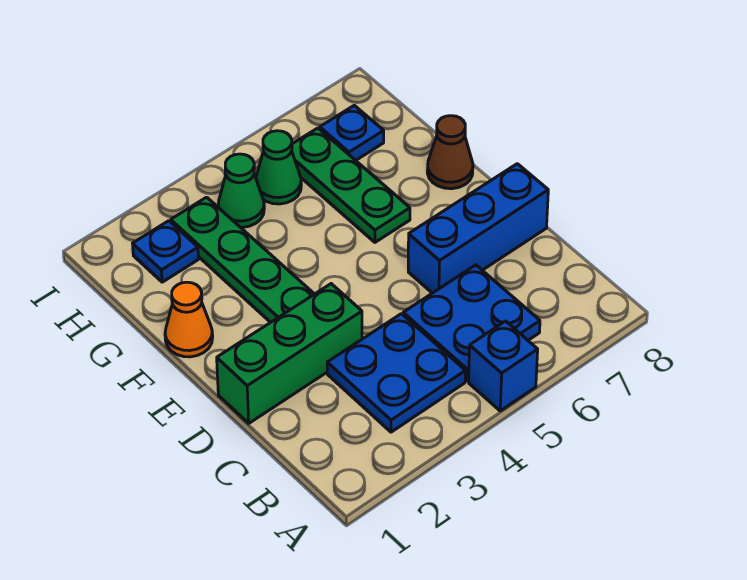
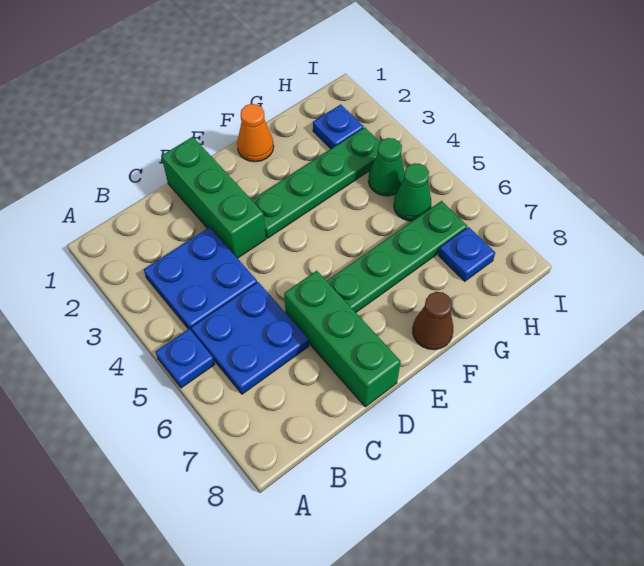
blue brick A5 level 1 -> blue plate A5 level 1
blue brick D6:D8 level 1 -> green brick D6:D8 level 1
green plate F6:H6 level 1 -> green plate E6:H6 level 1

